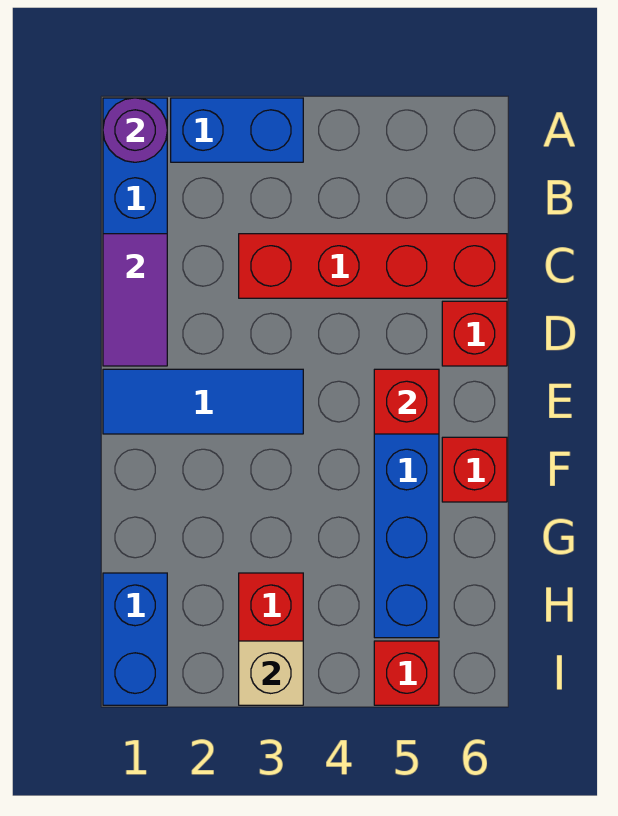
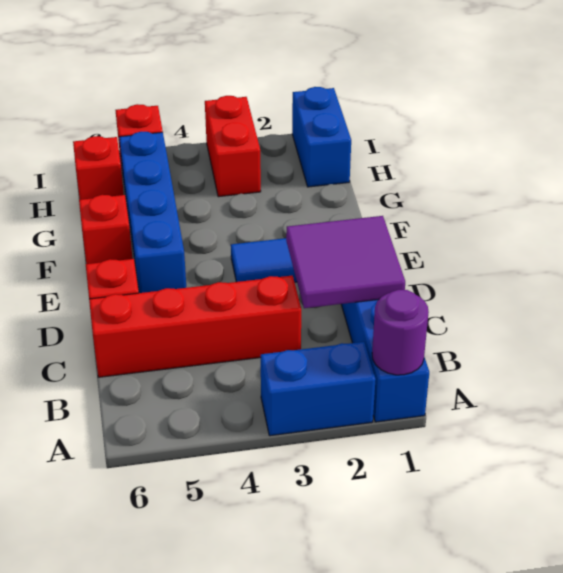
purple tile C1:D1 level 2 -> purple tile C1:D2 level 2
red brick E5 level 2 -> red brick H6 level 1
tan brick I3 level 2 -> none

